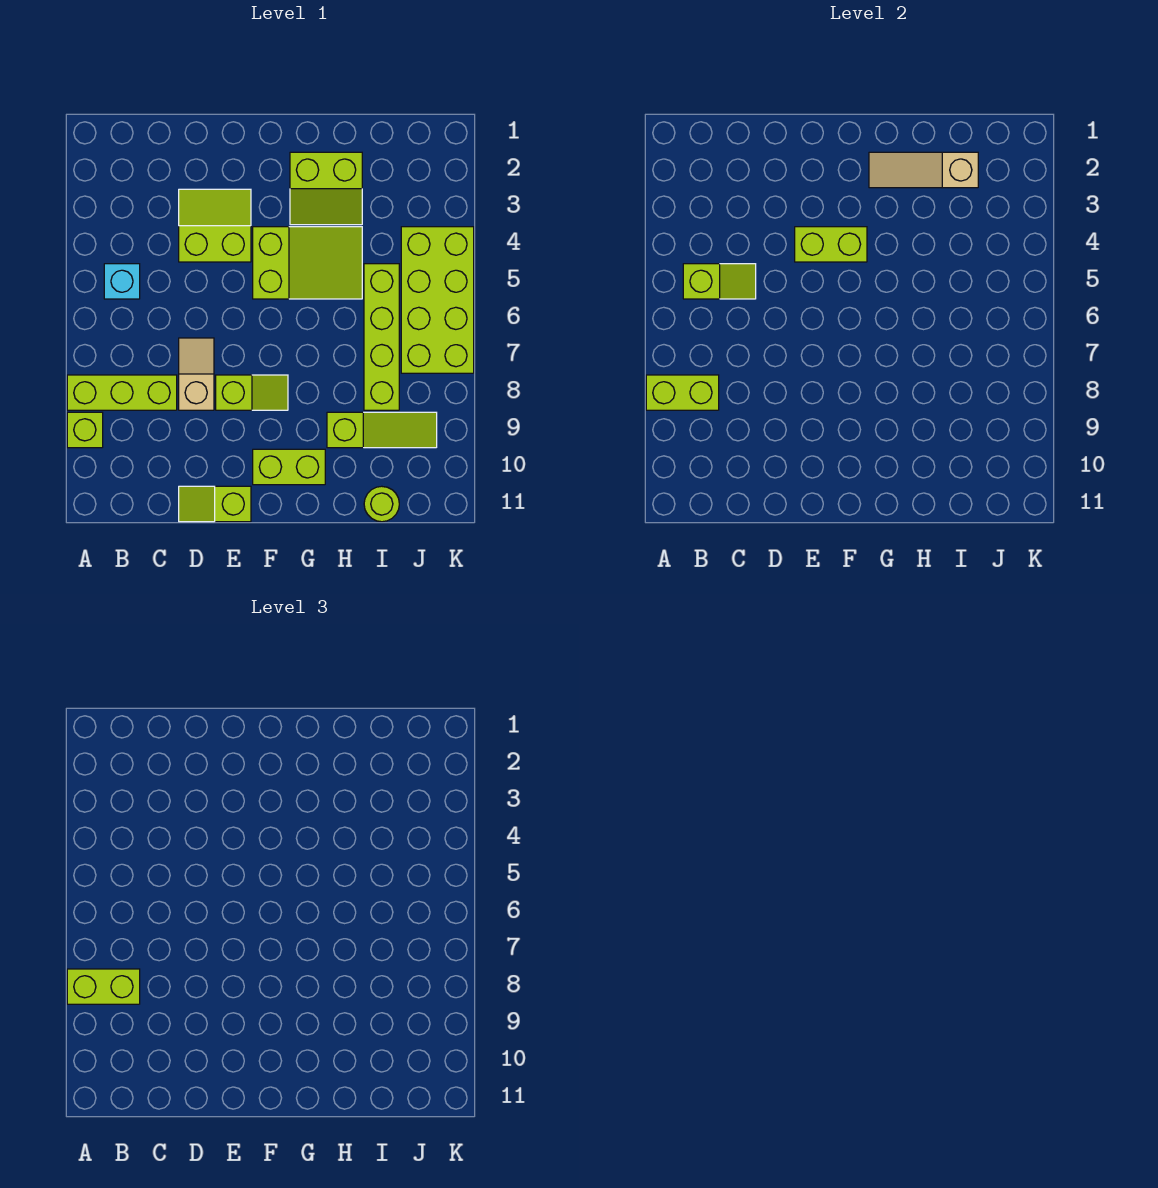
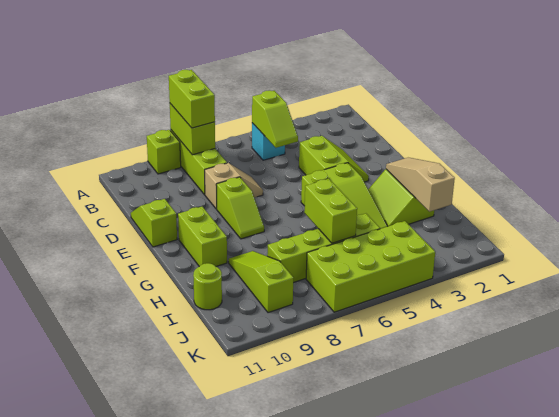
lime brick E4:F4 level 2 -> lime brick H6:I6 level 2
lime slope H9:J9 level 1 top H -> lime slope H9:J9 level 1 top J

